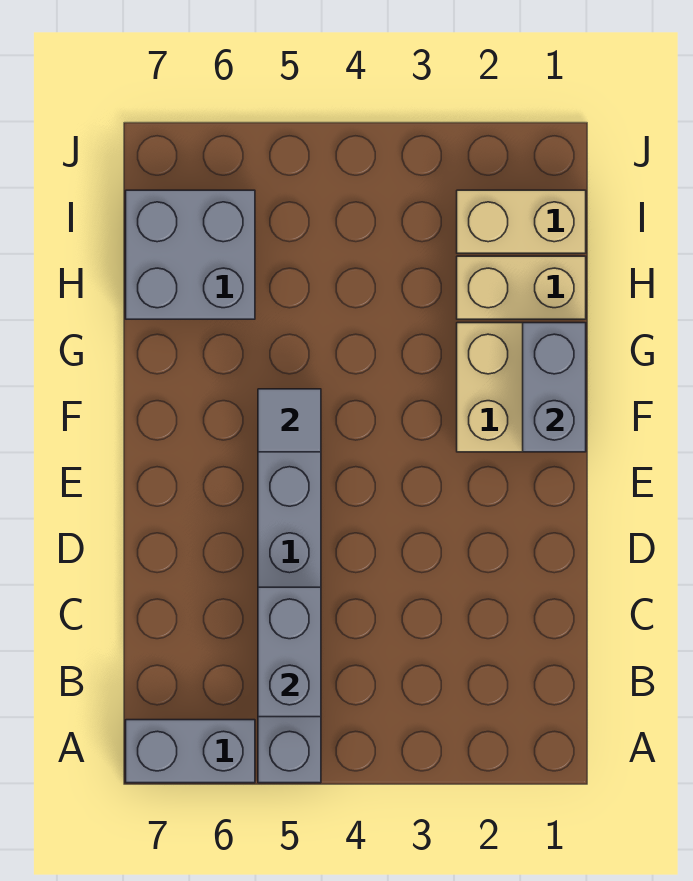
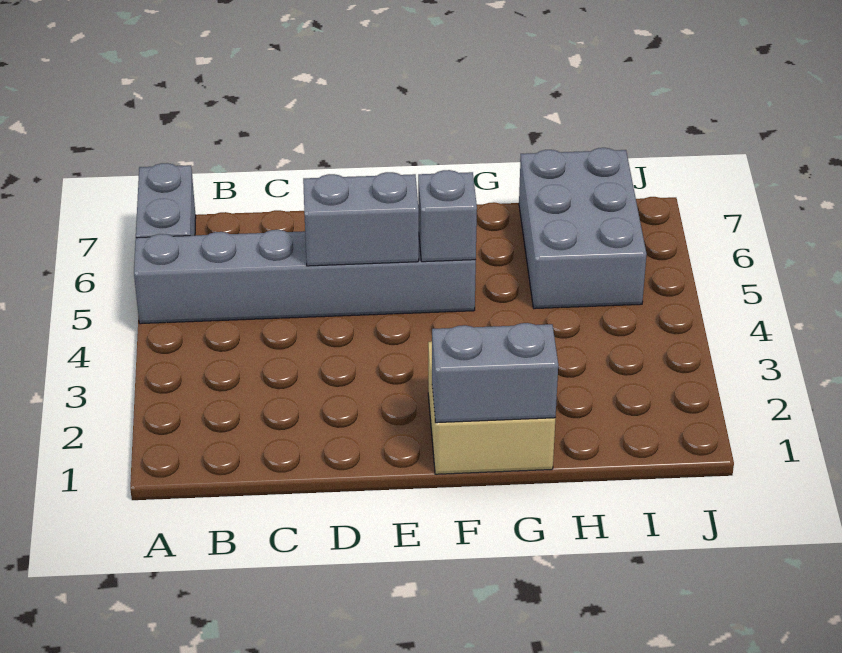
grey brick B5:C5 level 2 -> grey brick D5:E5 level 2
grey tile F5 level 2 -> grey brick F5 level 2
tan brick H1:H2 level 1 -> none
grey brick H6:I7 level 1 -> grey brick H5:I7 level 1
tan brick I1:I2 level 1 -> none

